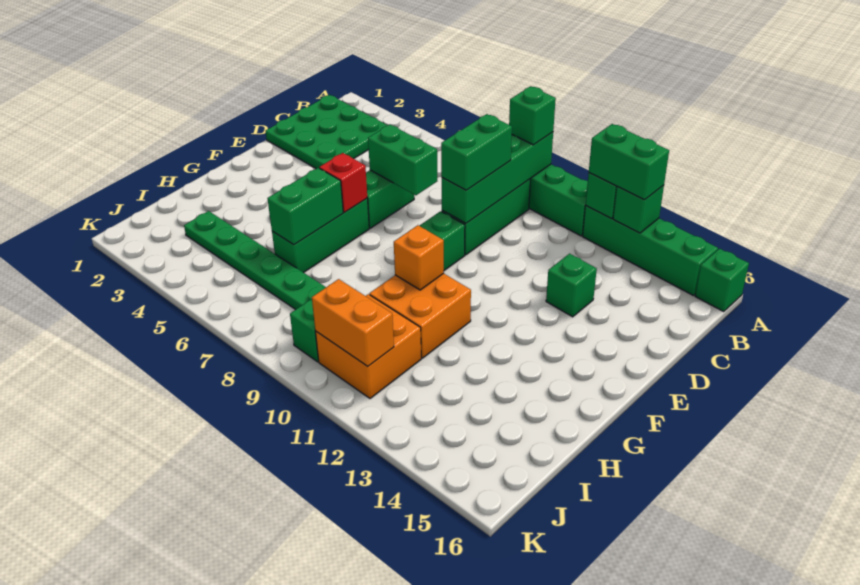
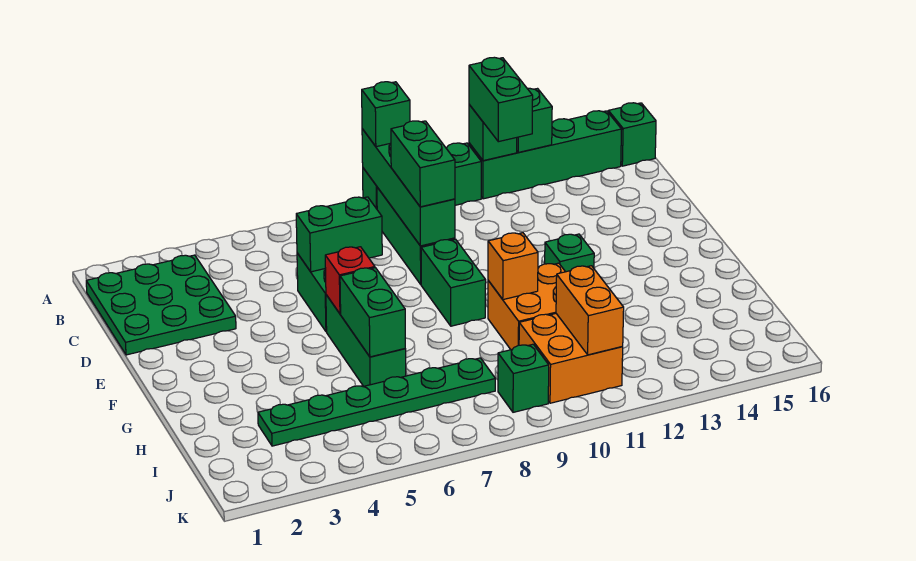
green brick A12:A13 level 3 -> green brick A12:B12 level 3
green brick D13 level 1 -> green brick F12 level 1
orange brick J10:J11 level 2 -> orange brick I11:J11 level 2

